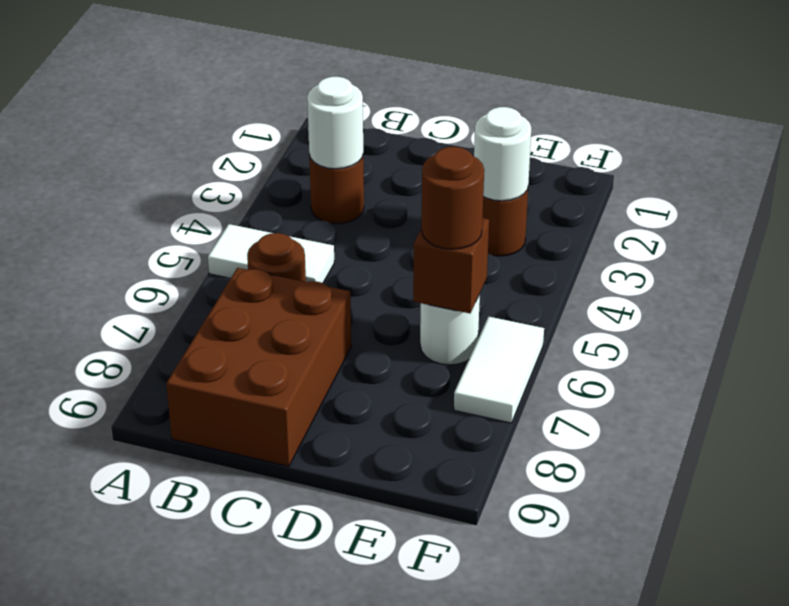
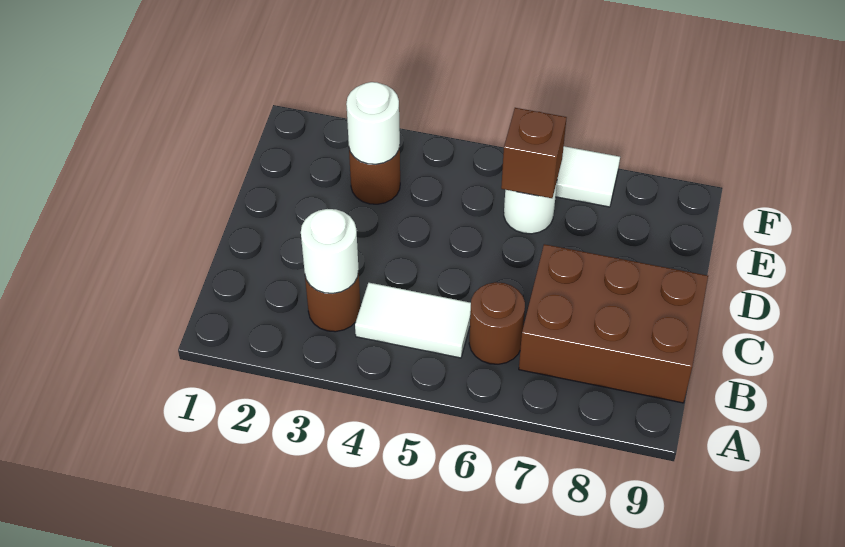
white tile A5:B5 level 1 -> white tile B4:B5 level 1
brown round brick E6 level 3 -> none

